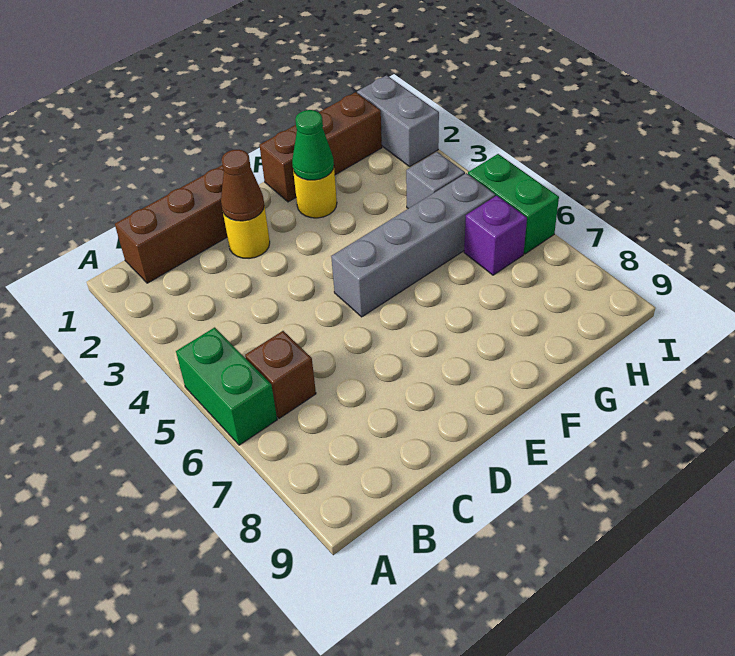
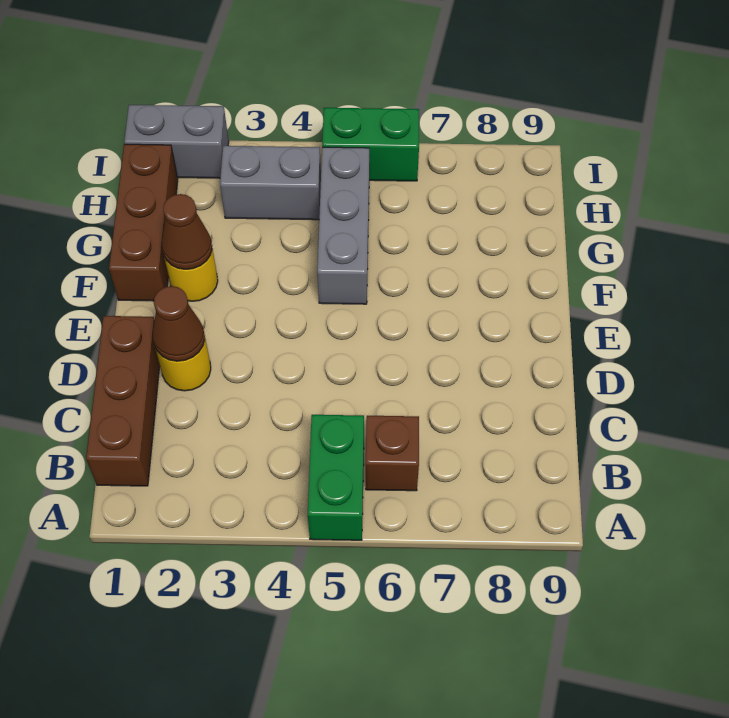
green brick A5:A6 level 1 -> green brick A5:B5 level 1
grey brick E5:H5 level 1 -> grey brick F5:H5 level 1
green cone F2 level 2 -> brown cone F2 level 2
grey brick H4 level 1 -> grey brick H3:H4 level 1
purple brick H6 level 1 -> none

